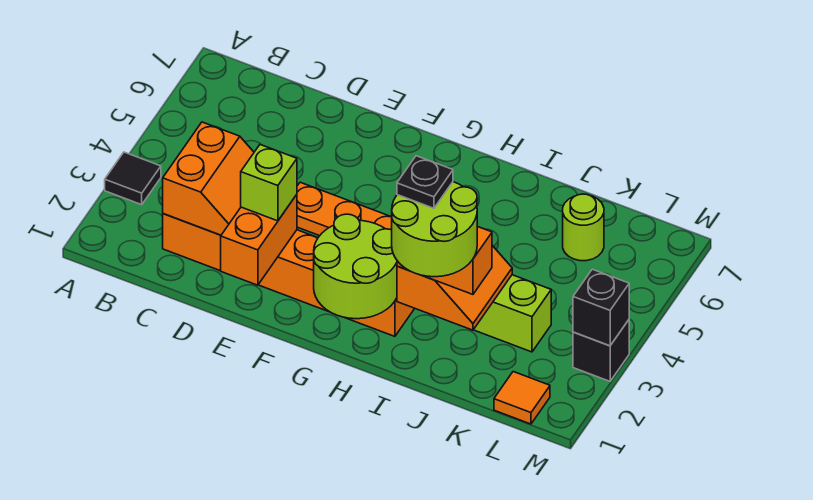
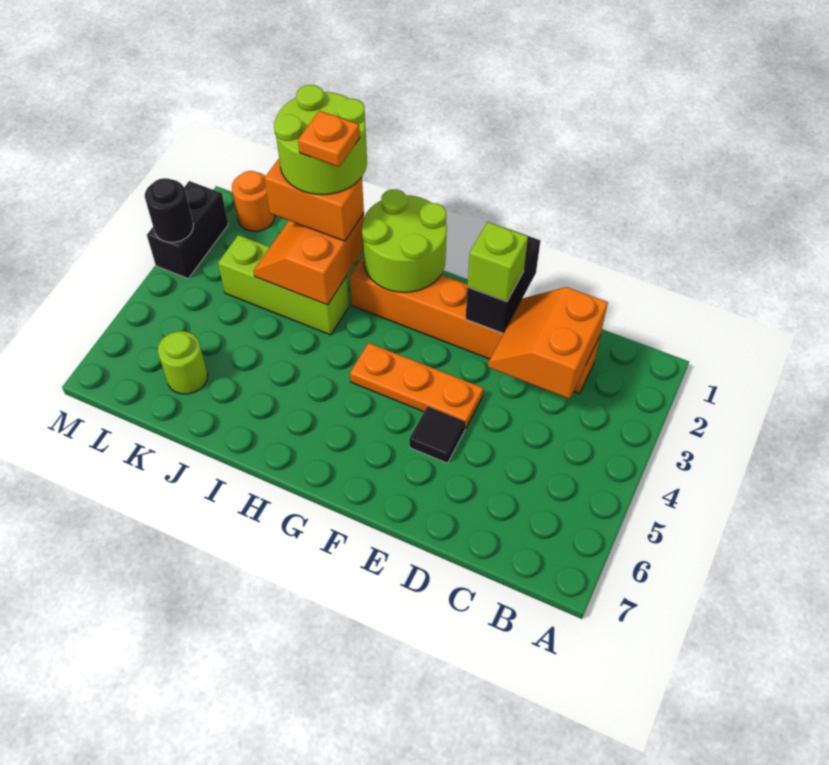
black tile A3 level 1 -> black tile E5 level 1
orange brick E1:E2 level 2 -> black brick E1:E2 level 2
black plate I2 level 5 -> orange plate I2 level 5
orange tile L1 level 1 -> orange round brick L1 level 1
black brick M3 level 1 -> black brick M2:M3 level 1
black brick M3 level 2 -> black round brick M3 level 2

